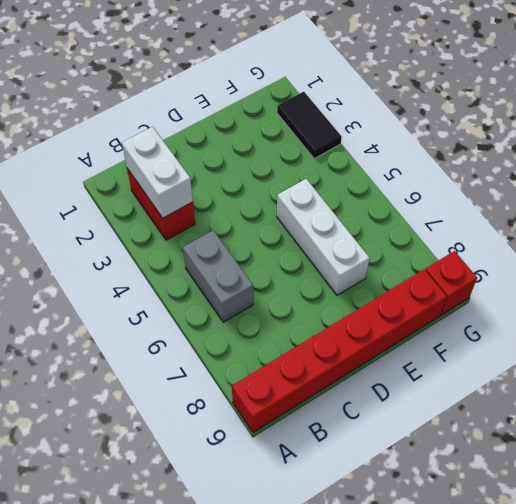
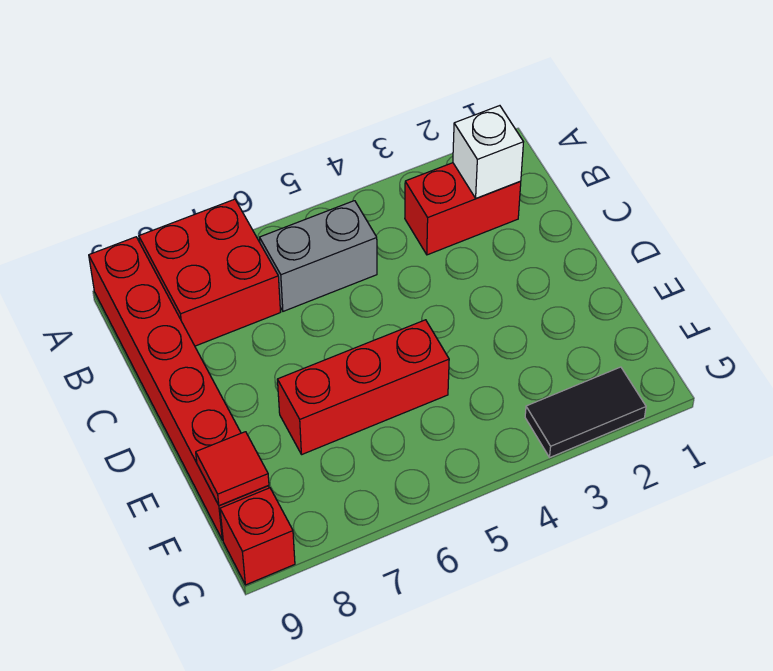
none -> red brick A7:B8 level 1
white brick B2:B3 level 2 -> white brick B2 level 2
white brick E5:E7 level 1 -> red brick E5:E7 level 1
none -> red tile F9 level 2

